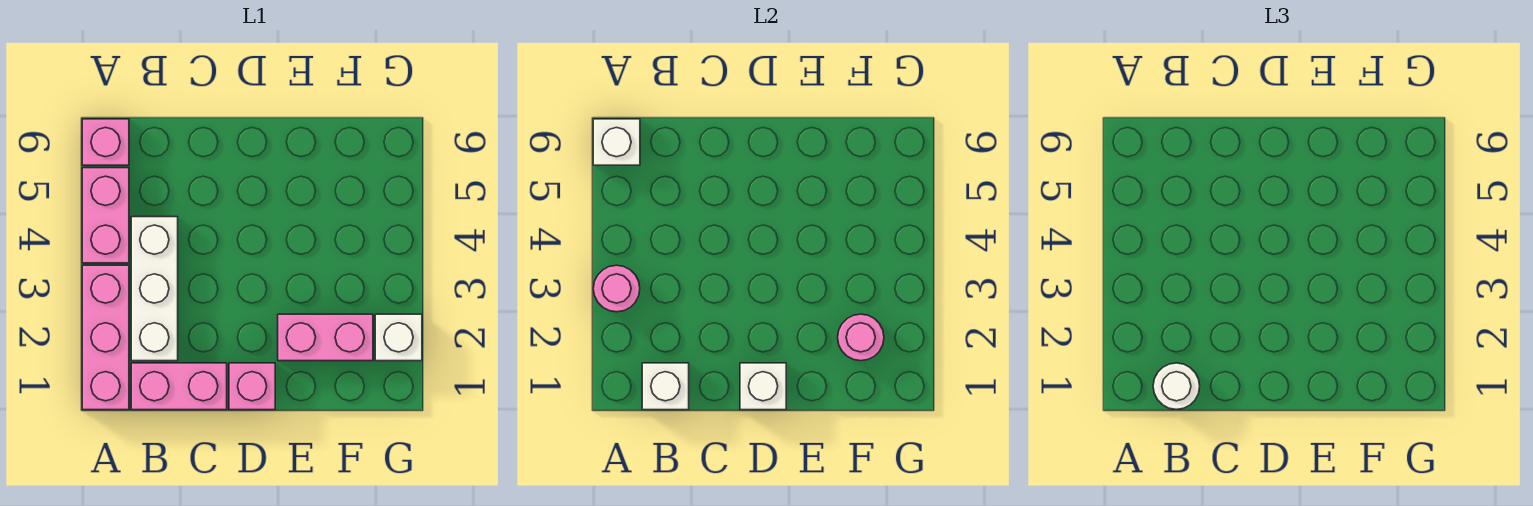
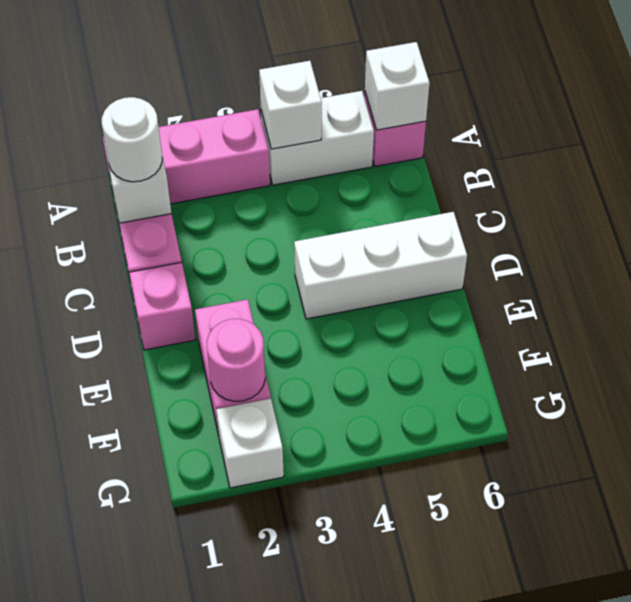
pink round brick A3 level 2 -> none
pink brick A4:A5 level 1 -> white brick A4:A5 level 1
white brick B2:B4 level 1 -> white brick D4:D6 level 1
white brick D1 level 2 -> white brick A4 level 2

